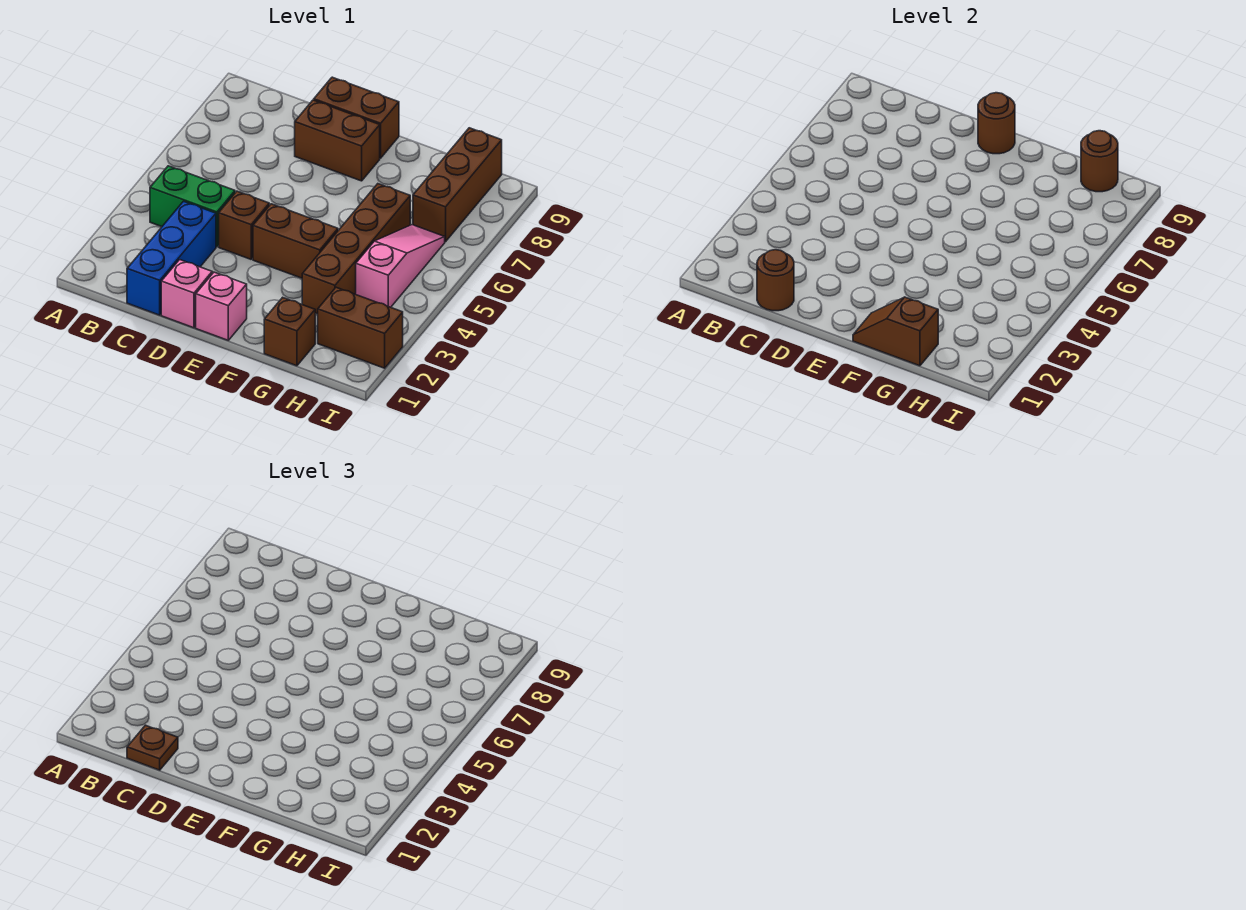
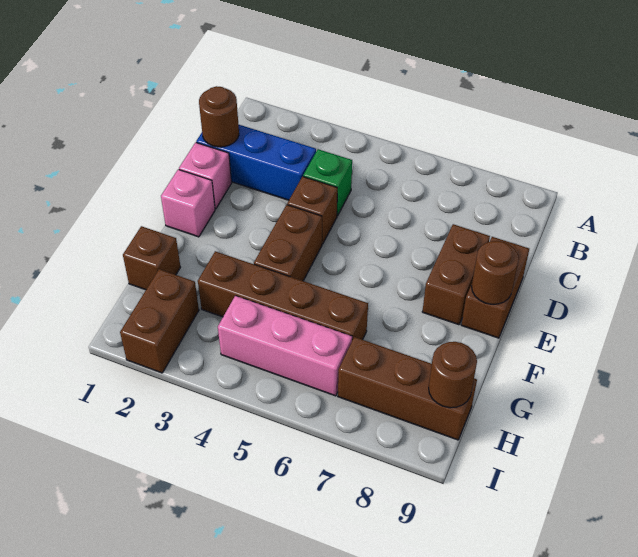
green brick B4:C4 level 1 -> green brick C4 level 1
brown plate C1 level 3 -> none
brown slope F1:G1 level 2 top G -> none
pink slope H4:H6 level 1 top 4 -> pink brick H4:H6 level 1

